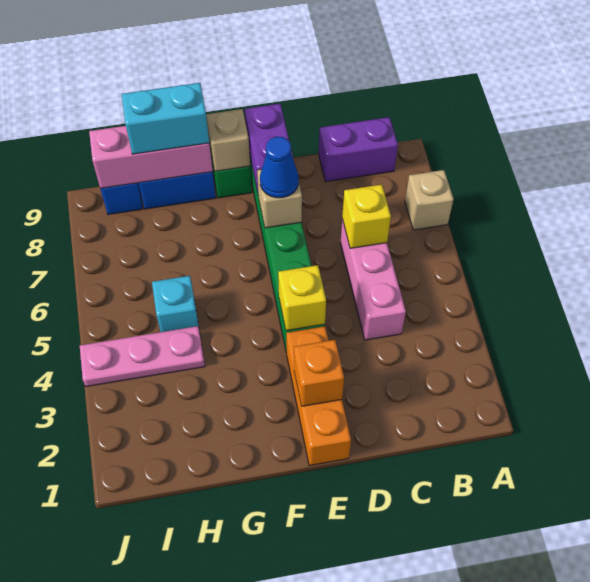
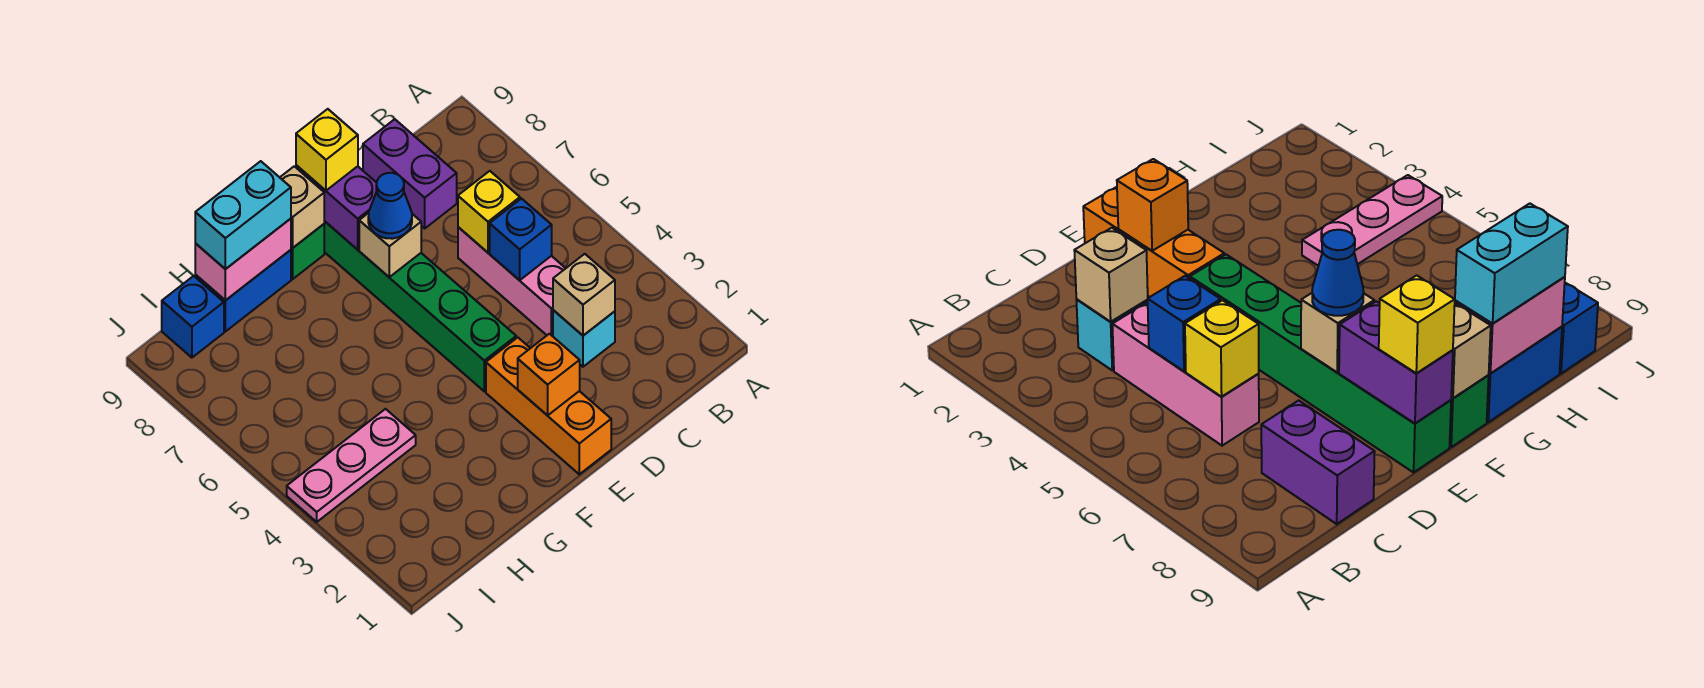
tan brick A7 level 1 -> tan brick C3 level 2
purple brick B9:C9 level 1 -> purple brick C8:C9 level 1
none -> blue brick C5 level 2
yellow brick E4 level 2 -> yellow brick E9 level 3
pink brick G9:I9 level 2 -> pink brick G9:H9 level 2
cyan brick H5 level 1 -> cyan brick C3 level 1

